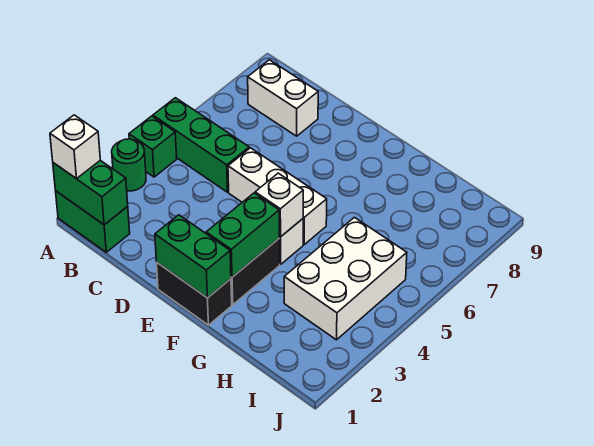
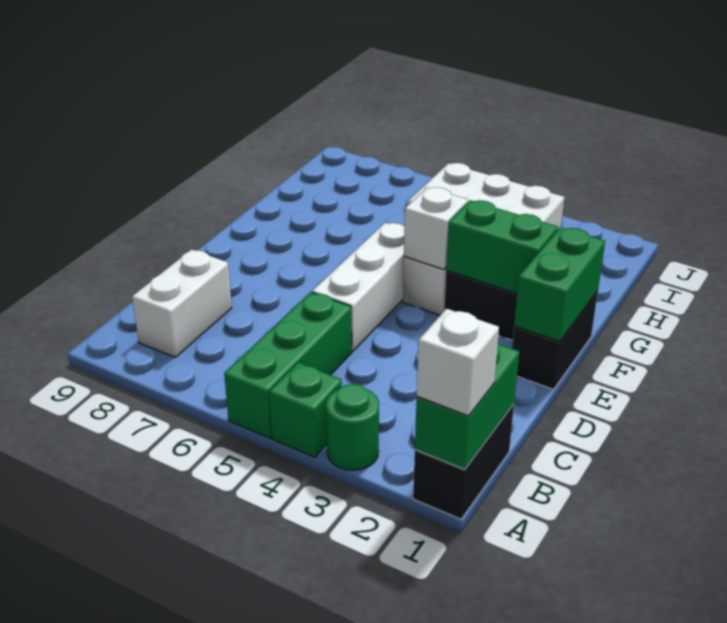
green brick A1:B1 level 1 -> black brick A1:B1 level 1

